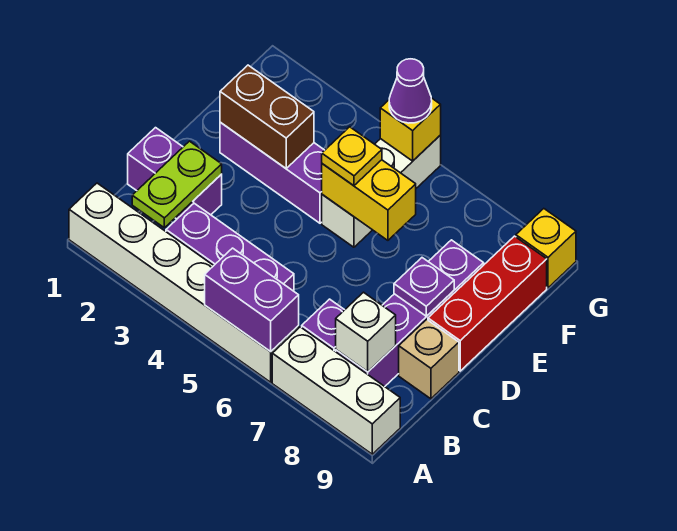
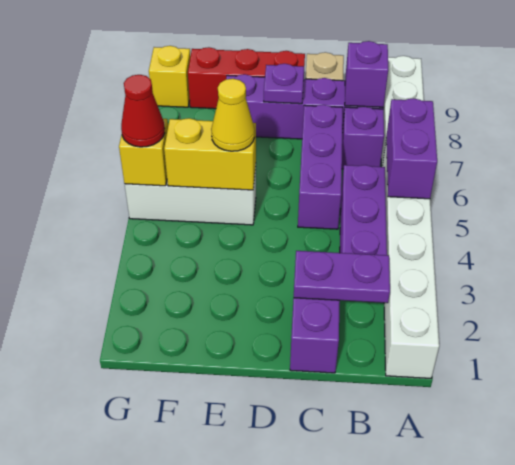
lime plate B2:C2 level 2 -> purple plate B2:C2 level 2
white brick B8 level 2 -> purple brick B8 level 2
purple brick E2:E4 level 1 -> purple brick C5:C7 level 1
brown brick E2:E3 level 2 -> none
yellow brick E5:E6 level 2 -> yellow brick E5:F5 level 2
yellow plate E5 level 3 -> yellow cone E5 level 3
purple cone G5 level 3 -> red cone G5 level 3

